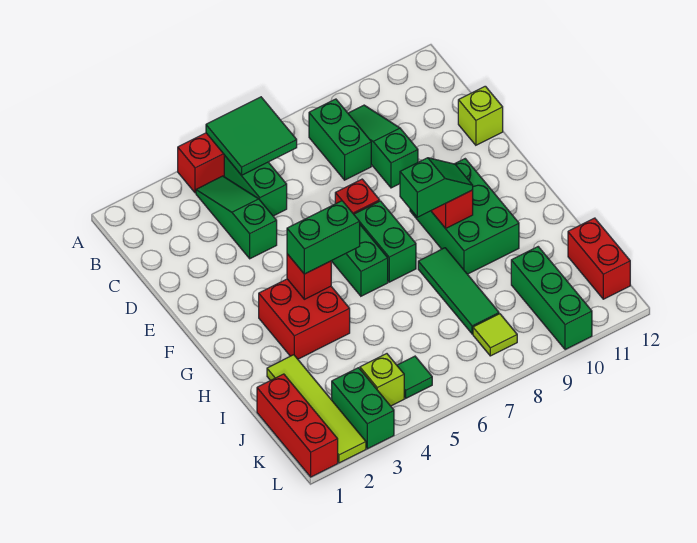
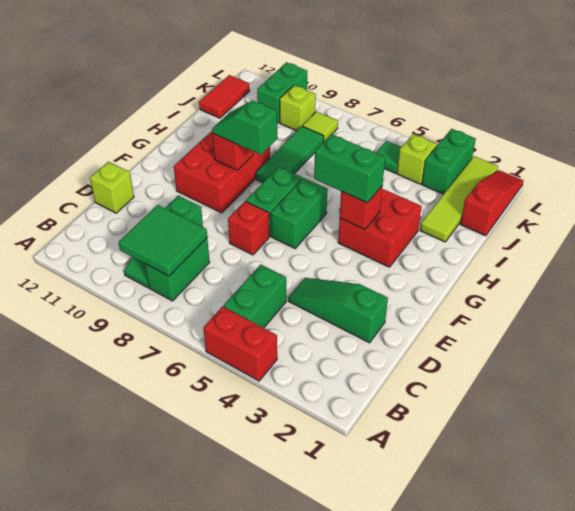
green tile A5:B6 level 2 -> green tile B8:C9 level 2
green slope B4:D4 level 1 top D -> green slope D2:D4 level 1 top 2
green brick F9:H10 level 1 -> red brick F9:H10 level 1
red brick J1:L1 level 1 -> red slope J1:L1 level 1 top J
green brick J10:L10 level 1 -> green brick K10:L10 level 1
red brick J12:K12 level 1 -> red tile J12:K12 level 1
none -> lime brick K9 level 1

